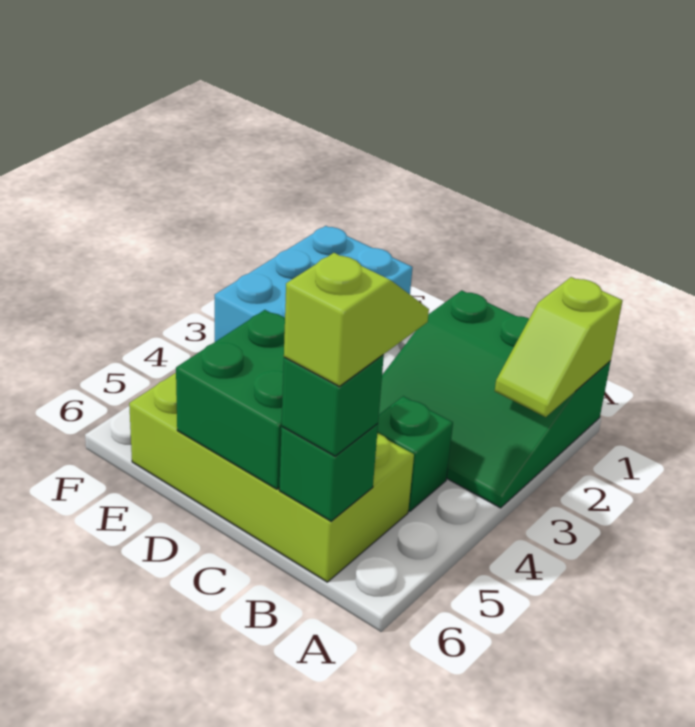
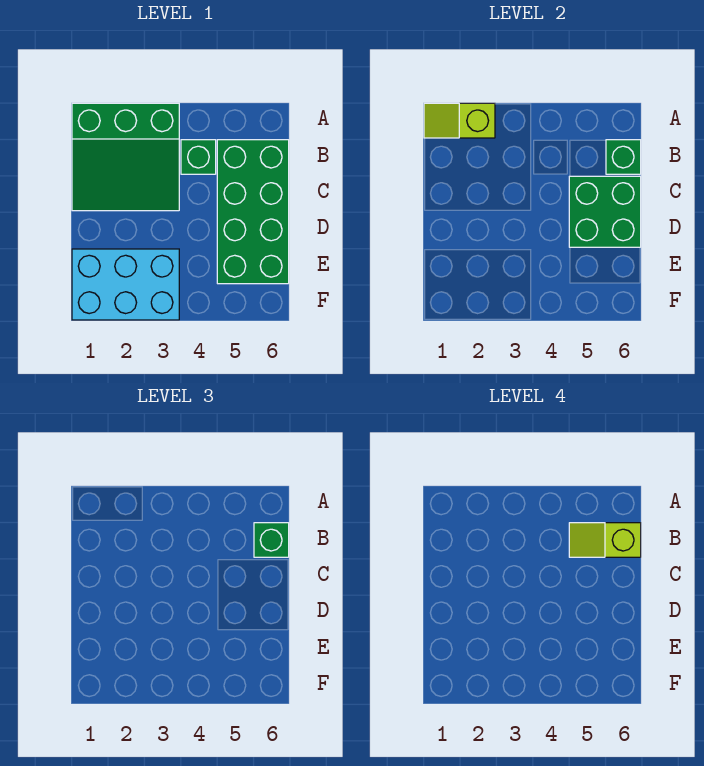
green slope A1:C3 level 1 top 1 -> green slope A1:C3 level 1 top A
lime slope A1:A2 level 2 top 1 -> lime slope A1:A2 level 2 top 2
lime brick B5:E6 level 1 -> green brick B5:E6 level 1

